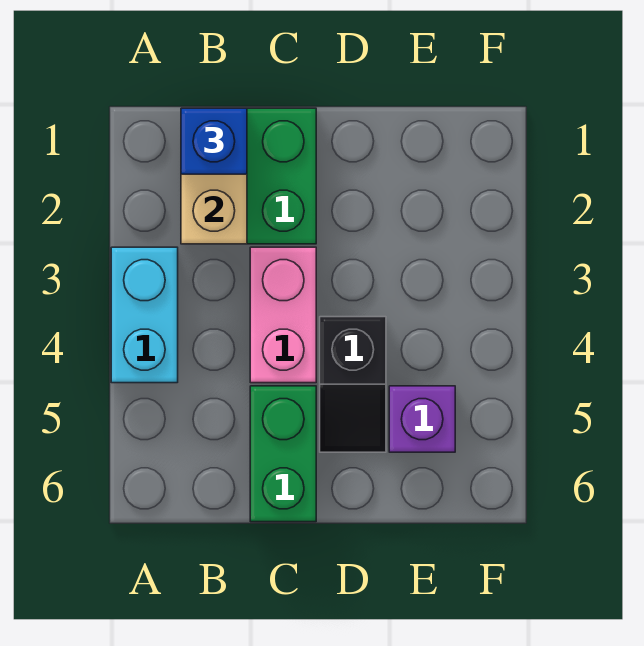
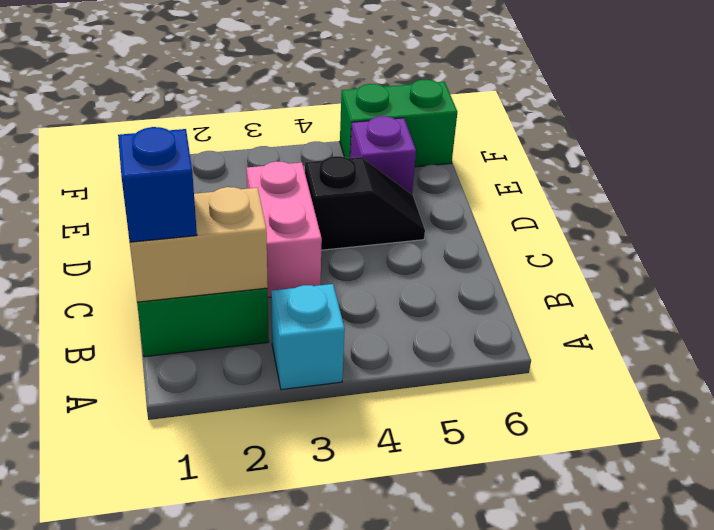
cyan brick A3:A4 level 1 -> cyan brick A3 level 1
pink brick C3:C4 level 1 -> pink brick C3:D3 level 1
green brick C5:C6 level 1 -> green brick F5:F6 level 1

